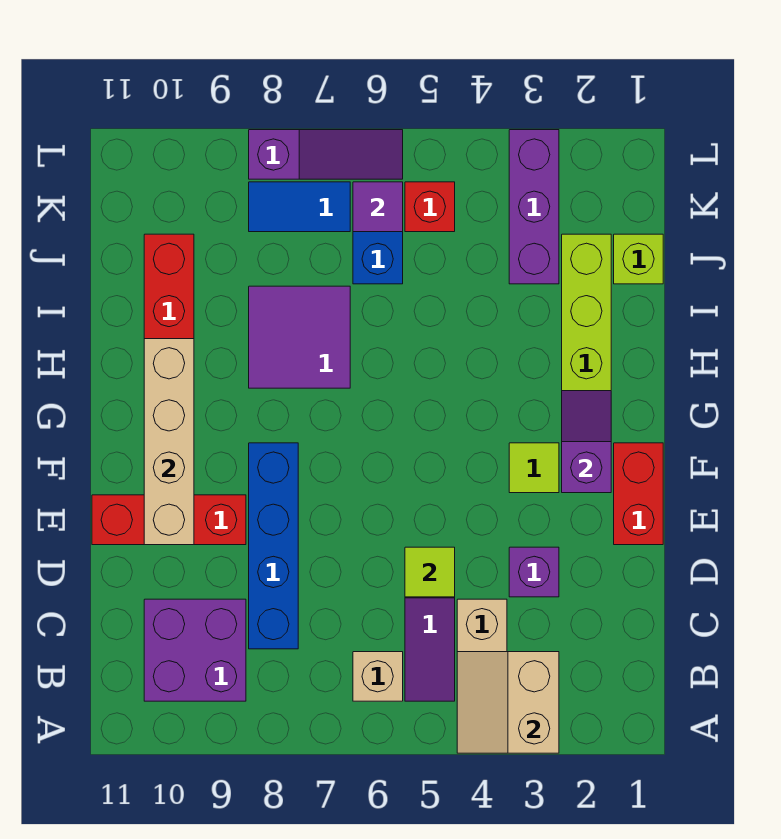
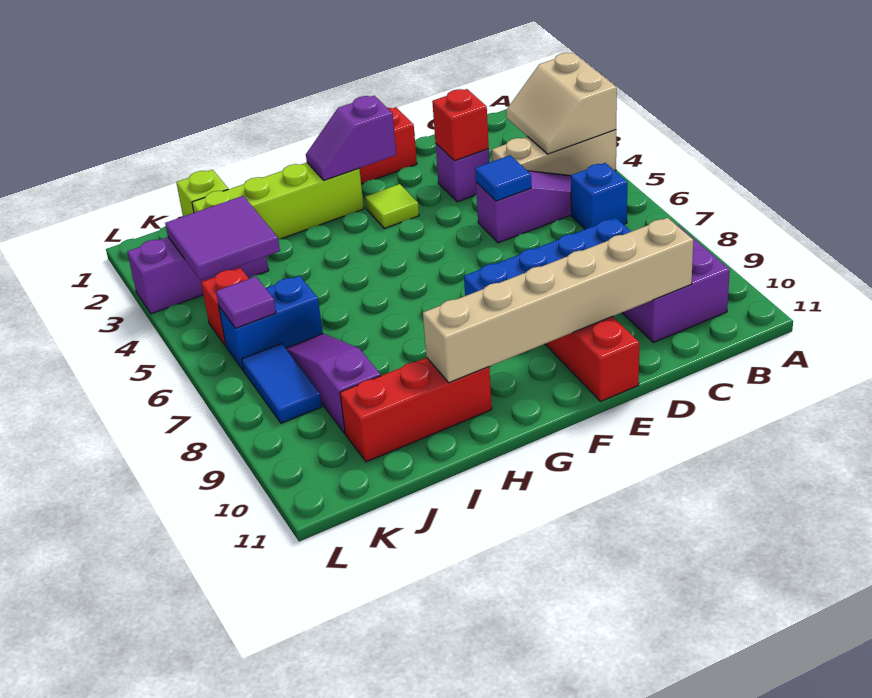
tan slope A3:B4 level 2 top 3 -> tan slope A3:B4 level 2 top A
tan brick B6 level 1 -> blue brick B6 level 1
none -> red brick D3 level 2
lime tile D5 level 2 -> blue tile D5 level 2
tan brick E10:H10 level 2 -> tan brick C10:H10 level 2
purple tile H7:I8 level 1 -> purple tile J3:K4 level 2
purple slope L6:L8 level 1 top 8 -> purple slope J7:J9 level 1 top 9

